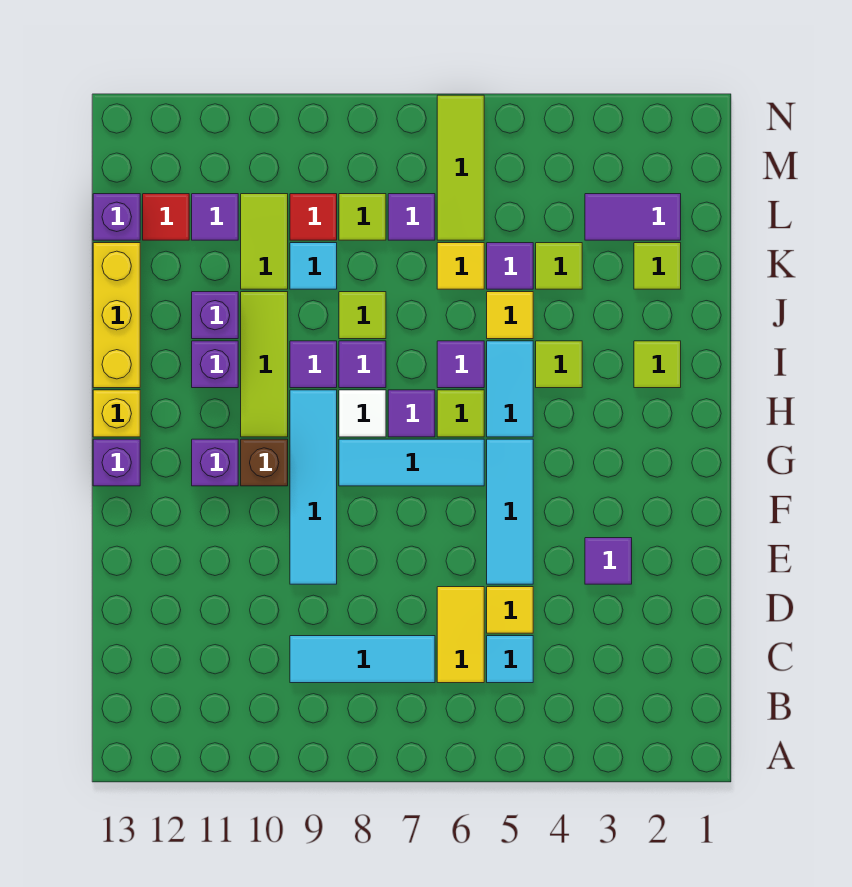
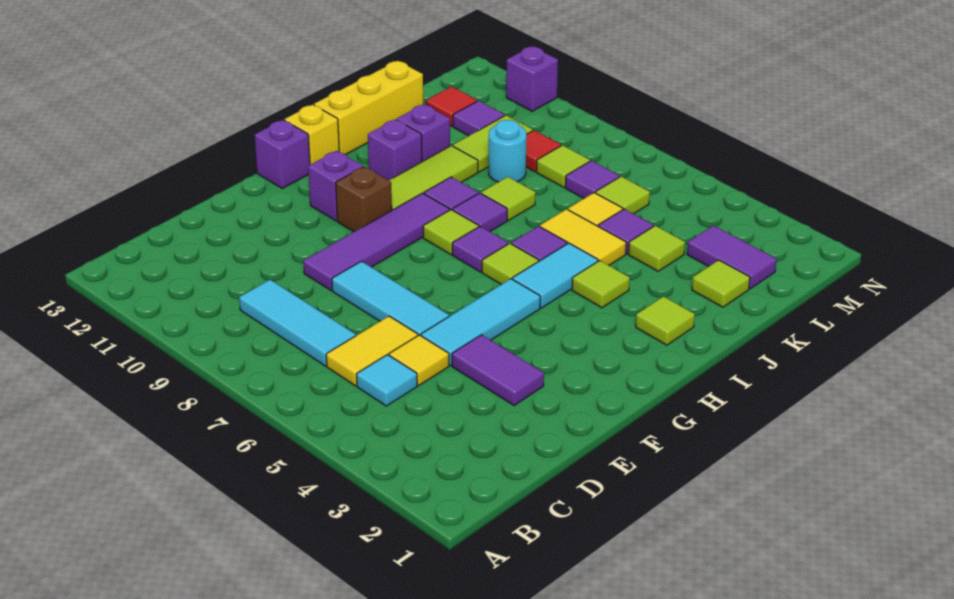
purple tile E3 level 1 -> purple tile E3:E4 level 1
cyan tile E9:H9 level 1 -> purple tile E9:H9 level 1
cyan tile G6:G8 level 1 -> cyan tile E6:E8 level 1
white tile H8 level 1 -> lime tile H8 level 1
yellow tile J5 level 1 -> yellow tile J5:J6 level 1
cyan tile K9 level 1 -> cyan round brick K9 level 1
lime tile L6:N6 level 1 -> lime tile L6 level 1
purple brick L13 level 1 -> purple brick N11 level 1

